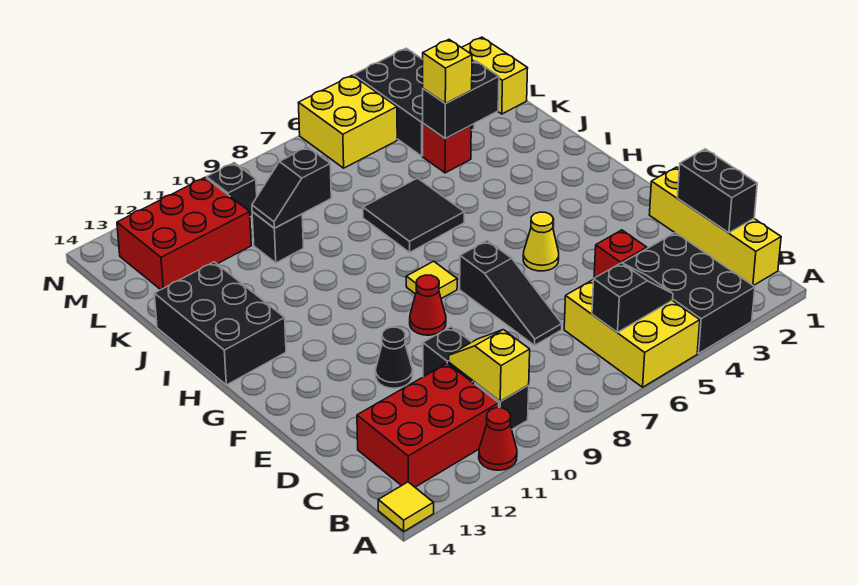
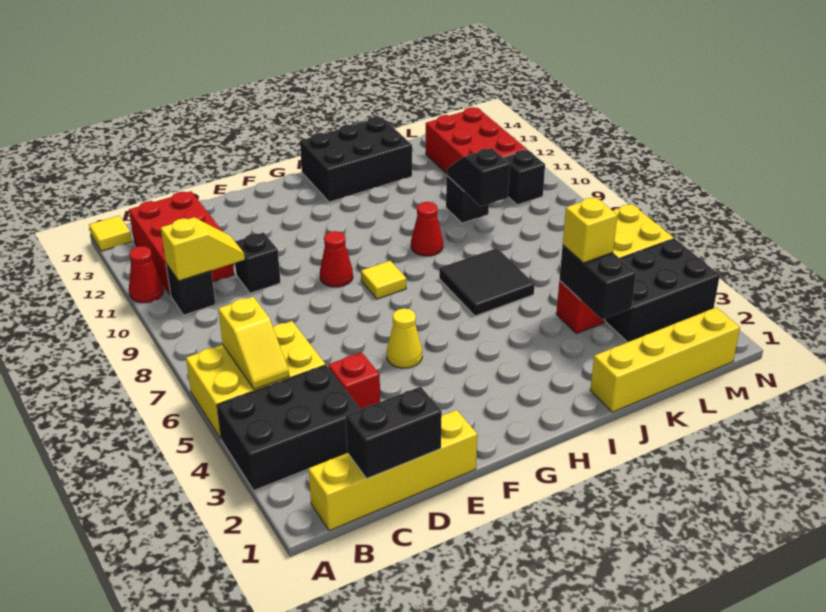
black slope B5:B6 level 2 top 6 -> yellow slope B5:B6 level 2 top 6
black slope D7:F7 level 1 top F -> none
black cone E11 level 1 -> none
none -> red cone I9 level 1
yellow brick L1:M1 level 1 -> yellow brick J1:M1 level 1

